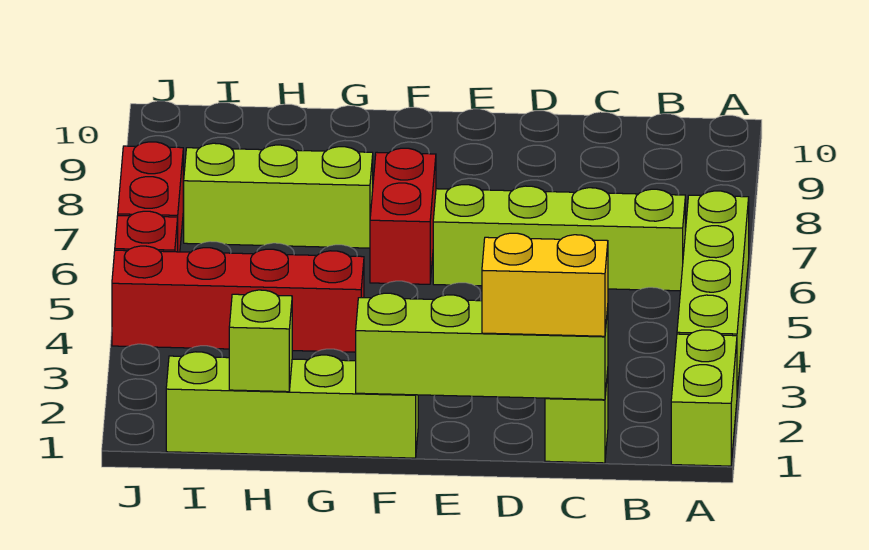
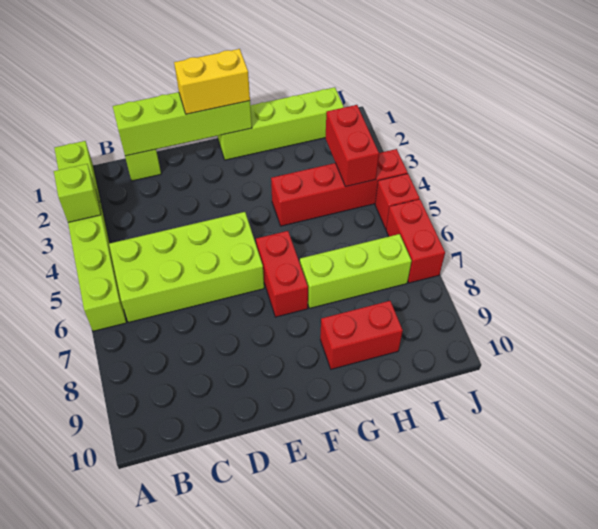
lime brick B6:E6 level 1 -> lime brick B5:E6 level 1
yellow brick C1:D1 level 3 -> yellow brick E1:F1 level 3
none -> red brick G9:H9 level 1
lime brick H1 level 2 -> lime brick A3 level 2
none -> red brick I3:I4 level 2

